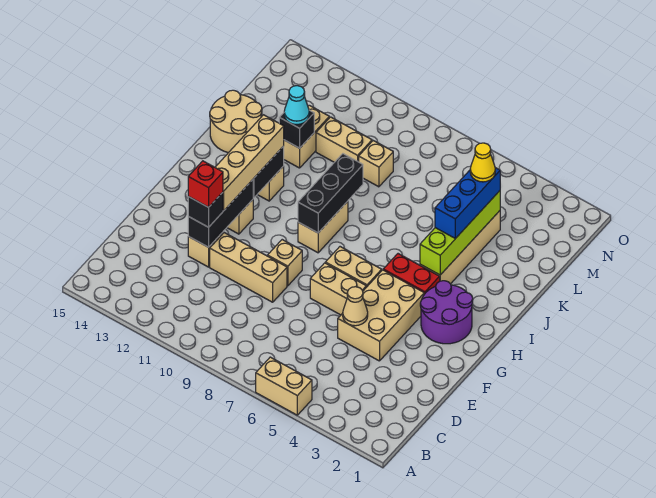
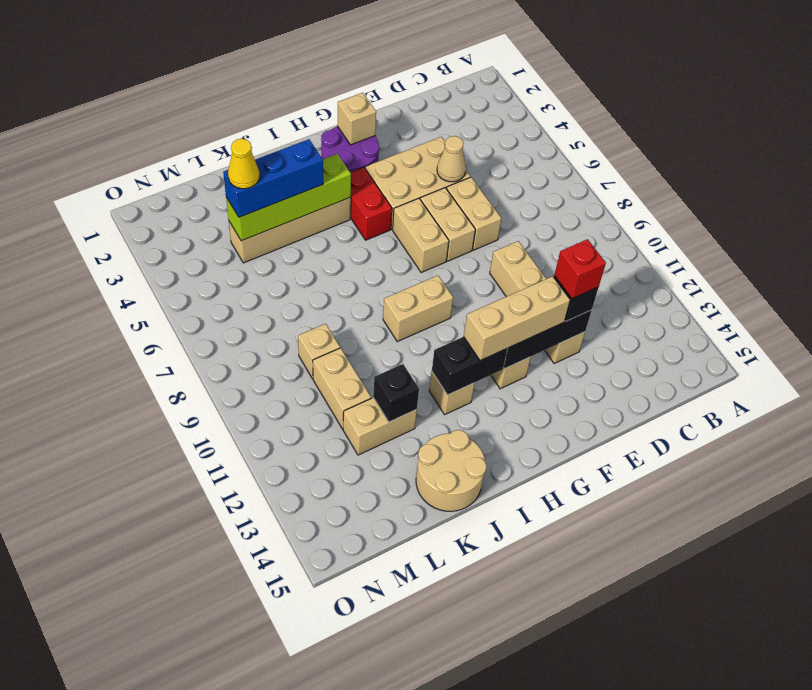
tan brick A5:A6 level 1 -> tan brick E6:E7 level 1
tan brick F9 level 1 -> tan brick G2 level 2
tan brick F12:I12 level 3 -> tan brick F12:H12 level 3
black brick H9:J9 level 2 -> none
cyan cone K12 level 3 -> none

